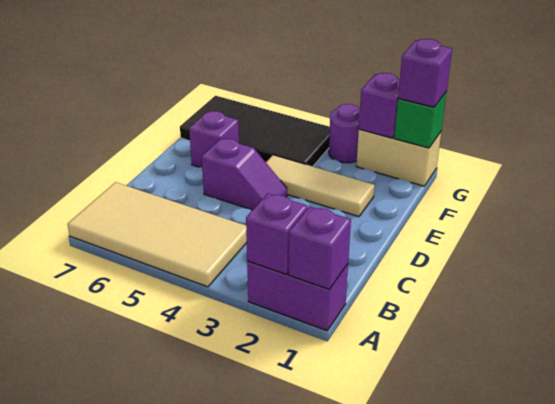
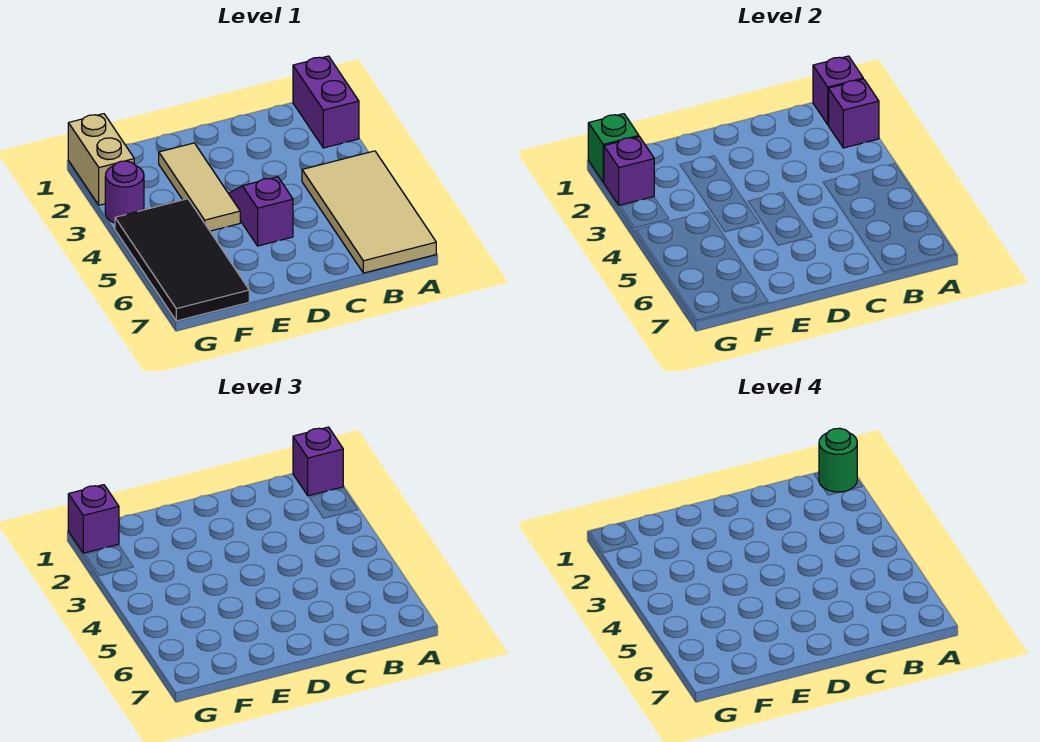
none -> green round brick A1 level 4
purple brick E6 level 1 -> purple brick A1 level 3

